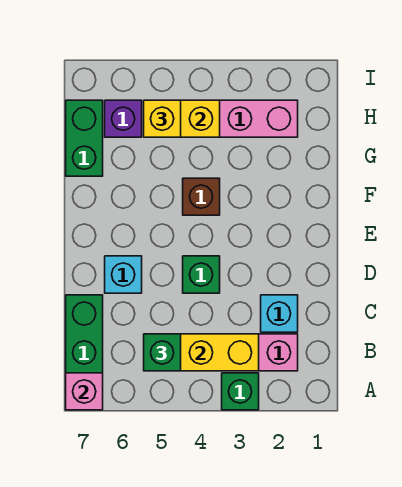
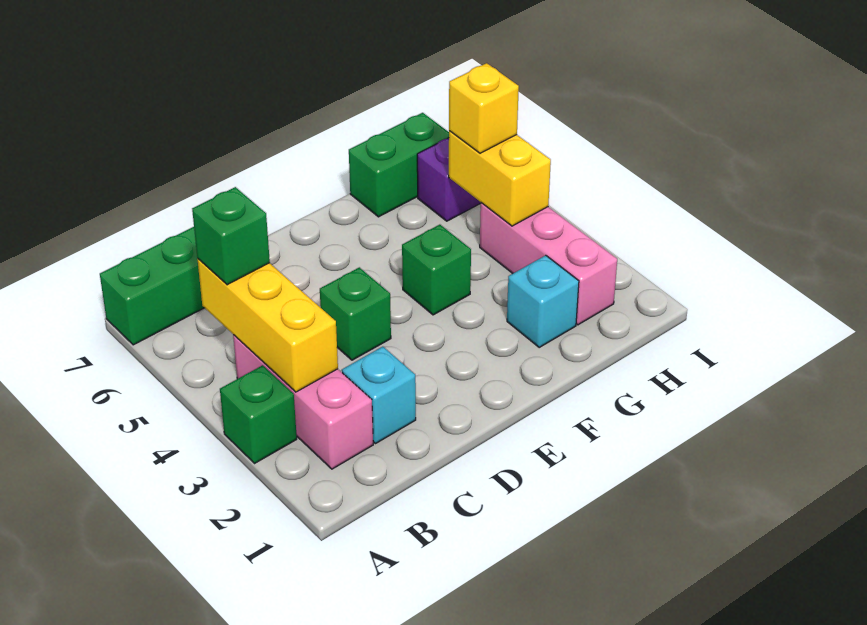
pink brick A7 level 2 -> none
cyan brick D6 level 1 -> cyan brick G2 level 1
brown brick F4 level 1 -> green brick F4 level 1

